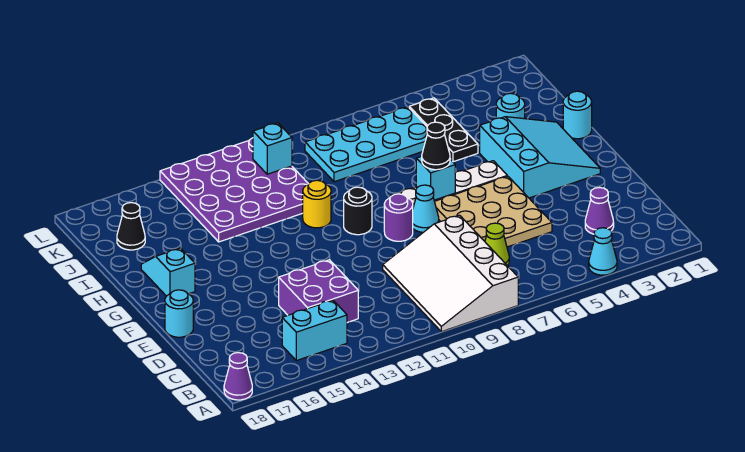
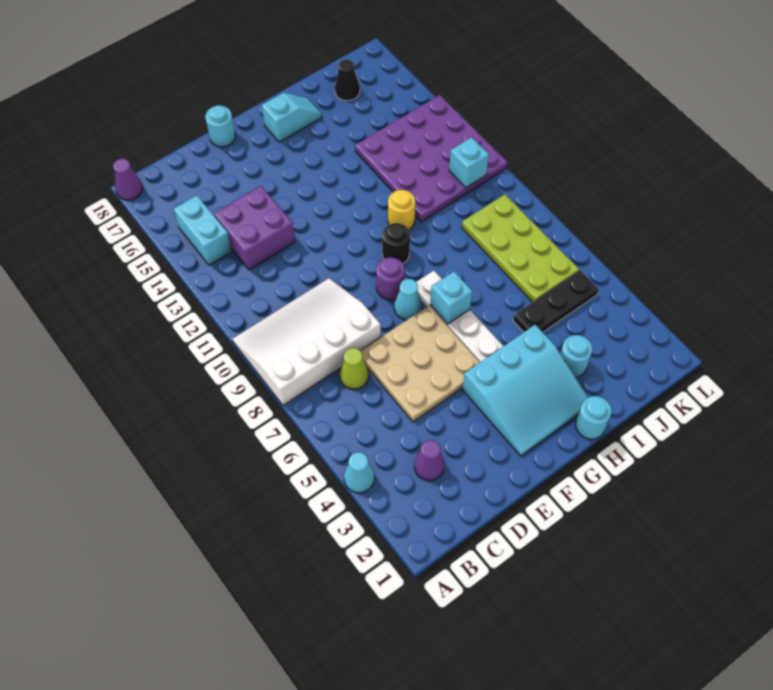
black cone G7 level 3 -> none
cyan plate J6:K9 level 1 -> lime plate J6:K9 level 1

